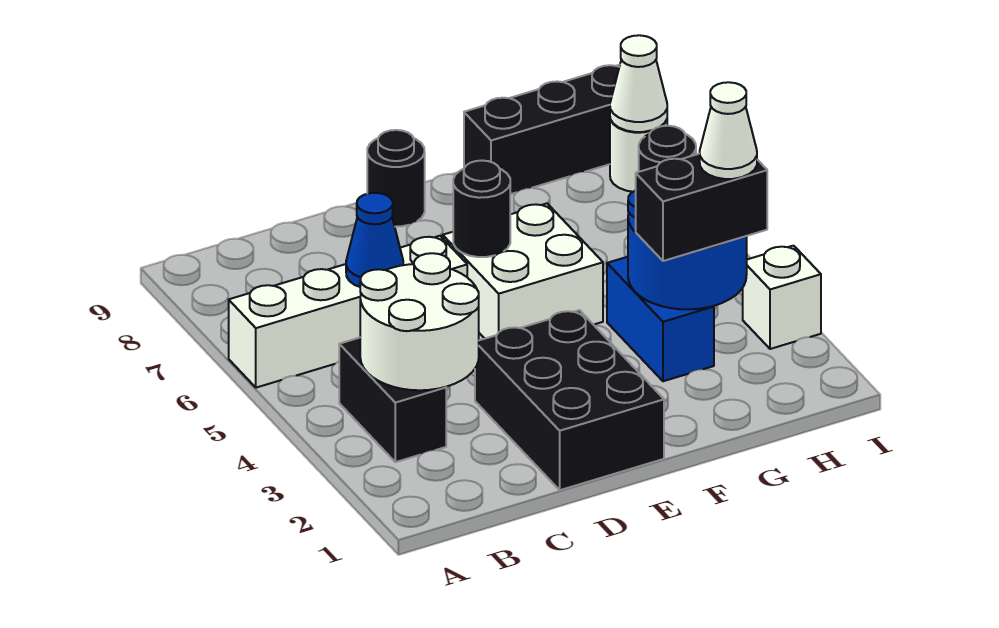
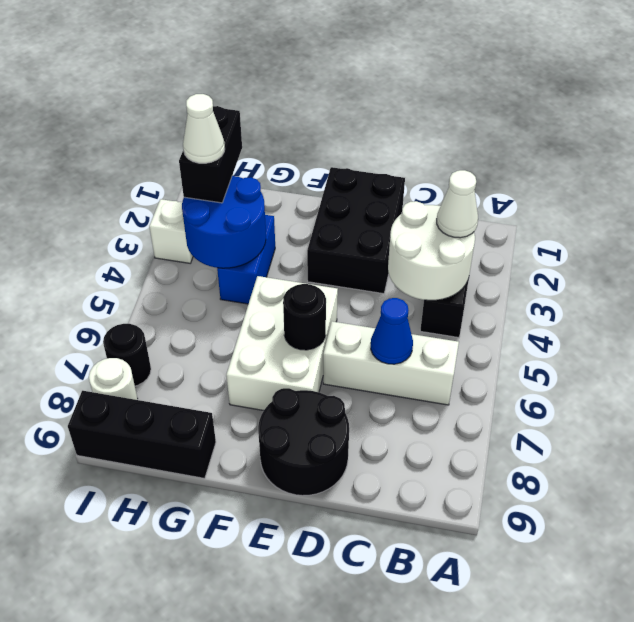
white brick A6:D6 level 1 -> white brick B6:D6 level 1
white brick E5:F6 level 1 -> white brick E5:F7 level 1
black round brick E9 level 1 -> black round brick D8:E9 level 1
black brick G3:H3 level 3 -> black brick H2:H3 level 3
white cone I8 level 2 -> white cone B3 level 3

